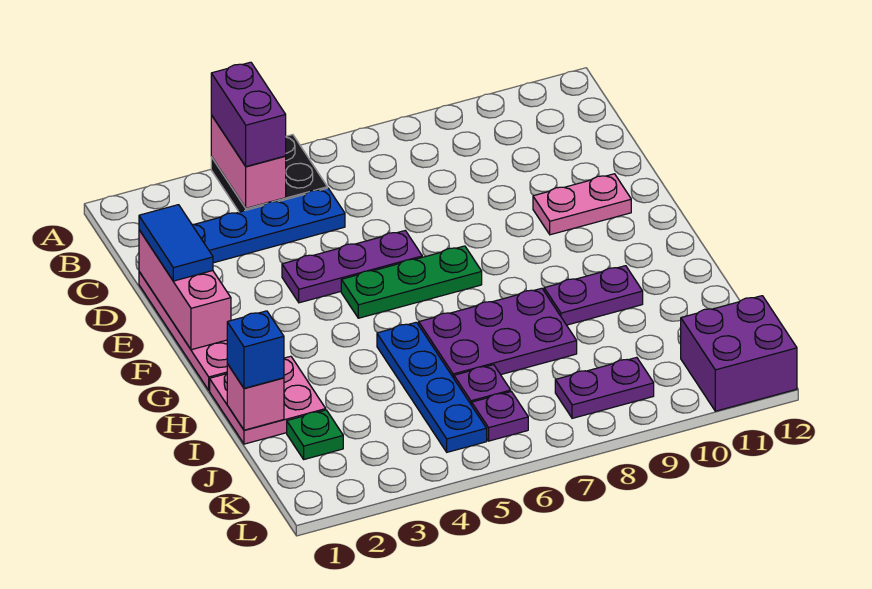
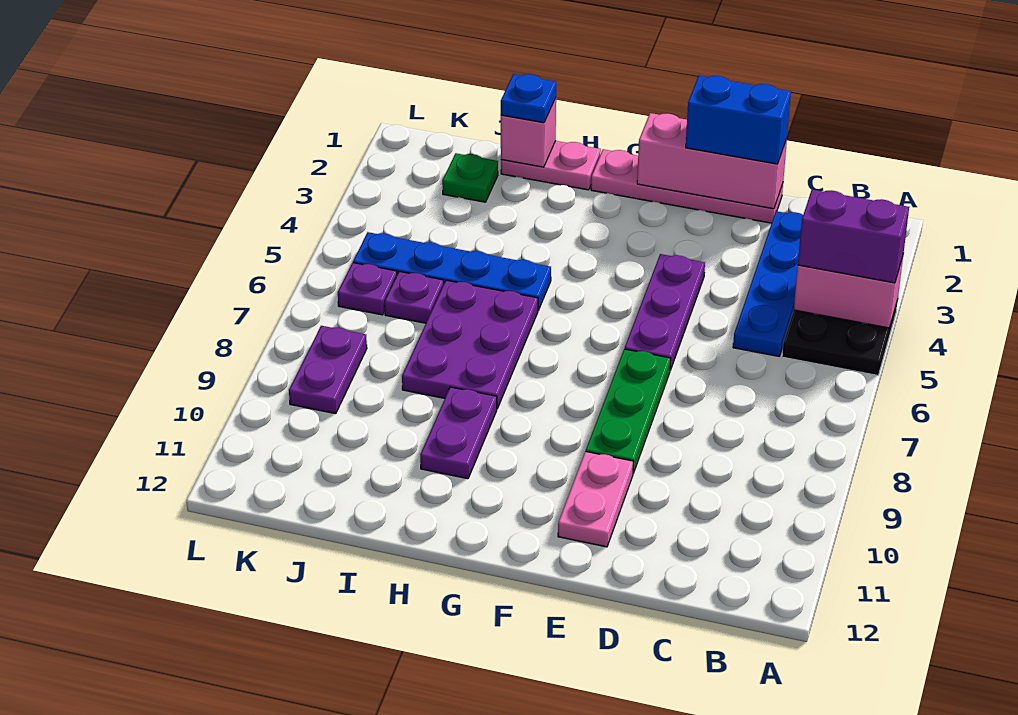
blue tile D1:E1 level 3 -> blue brick D1:E1 level 3
green plate F5:F7 level 1 -> green plate E7:E9 level 1
pink plate H1:I2 level 1 -> pink plate H1:I1 level 1
blue brick I1 level 3 -> blue plate I1 level 3
purple brick K11:L12 level 1 -> none

